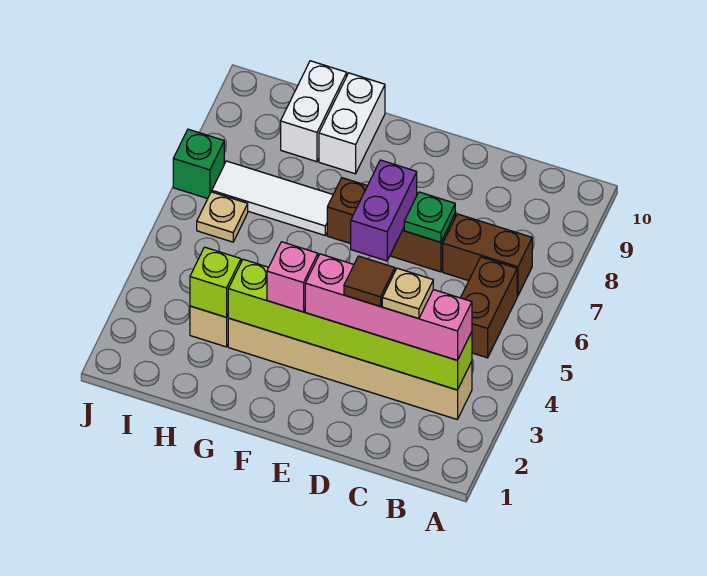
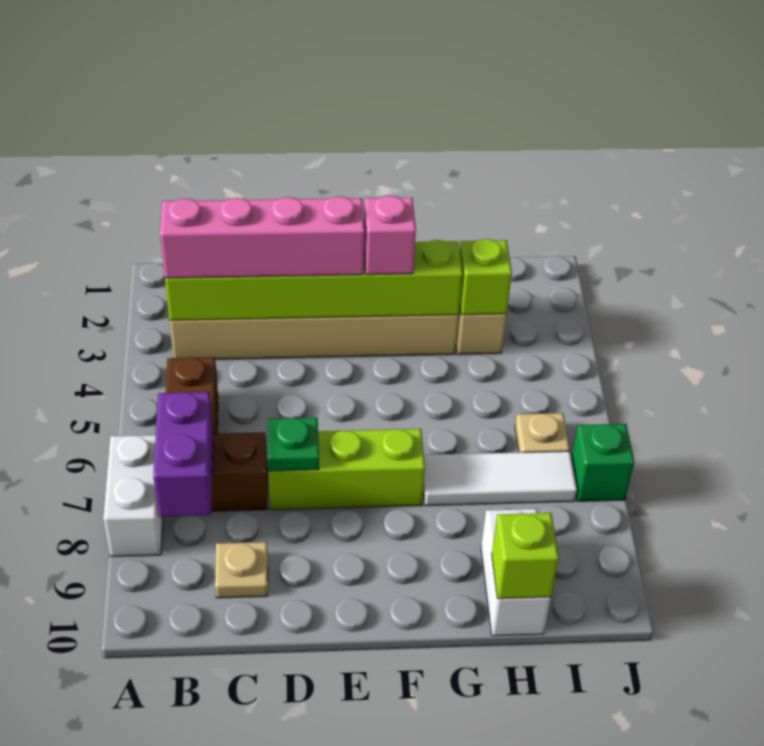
tan plate C3 level 4 -> tan plate C9 level 1
brown tile D3 level 4 -> none
brown brick D7:F7 level 1 -> lime brick D7:F7 level 1
purple brick E6:E7 level 2 -> purple brick B7:B8 level 2
white brick G9:G10 level 1 -> white brick A7:A8 level 1
none -> lime brick H10 level 2

